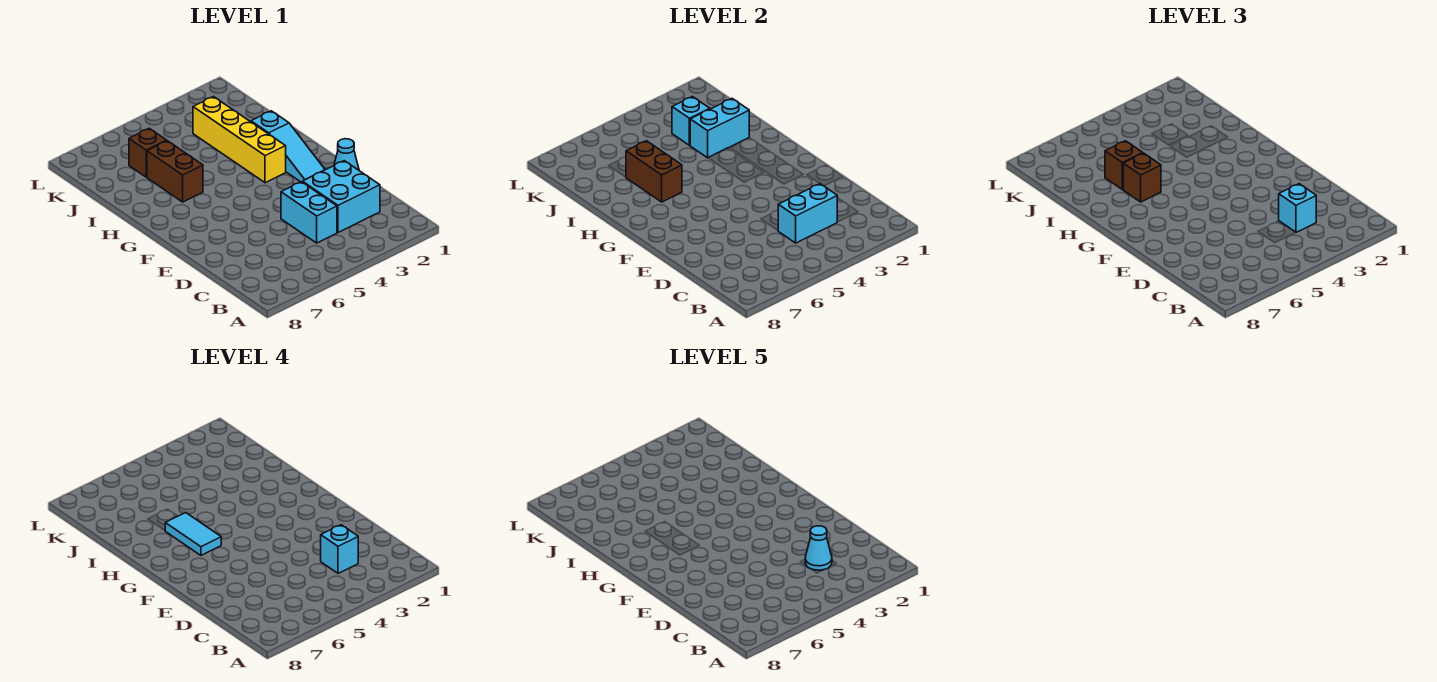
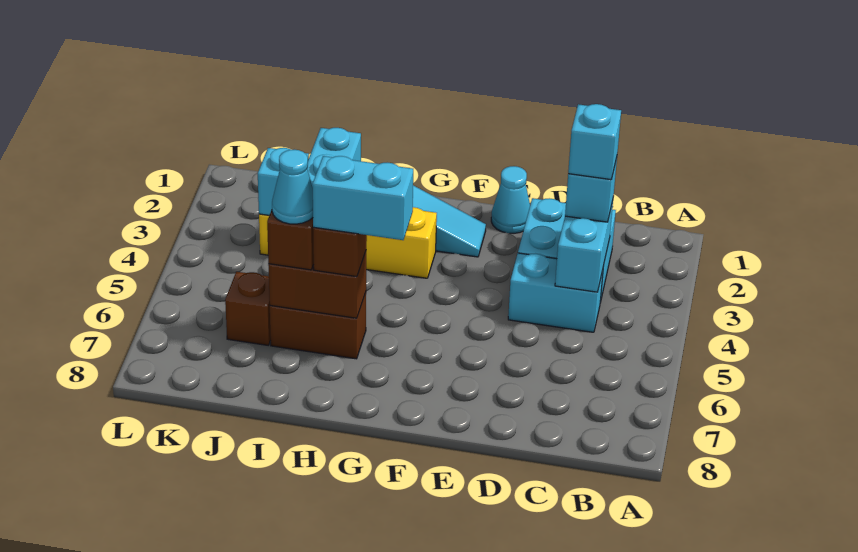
cyan cone C3 level 5 -> cyan cone I6 level 4
cyan tile G6:H6 level 4 -> cyan brick G6:H6 level 4

